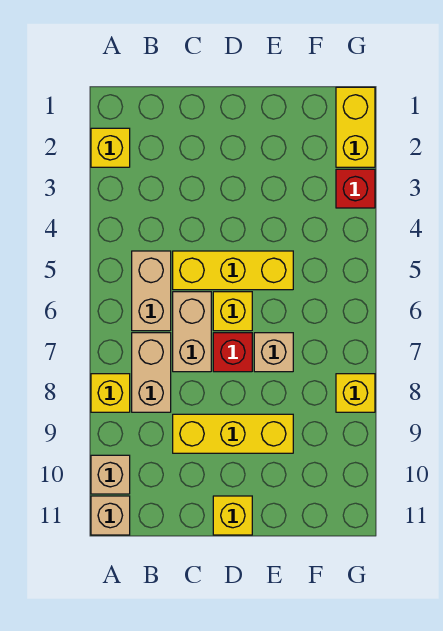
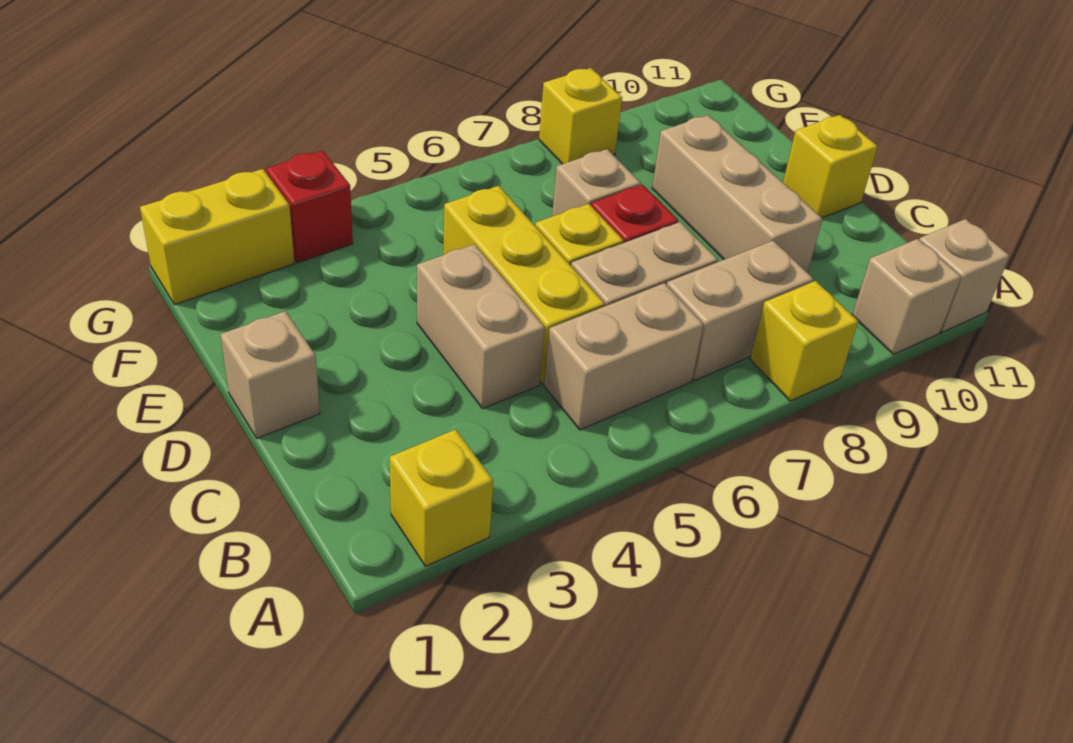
none -> tan brick C4:D4 level 1
yellow brick C9:E9 level 1 -> tan brick C9:E9 level 1
none -> tan brick D1 level 1

